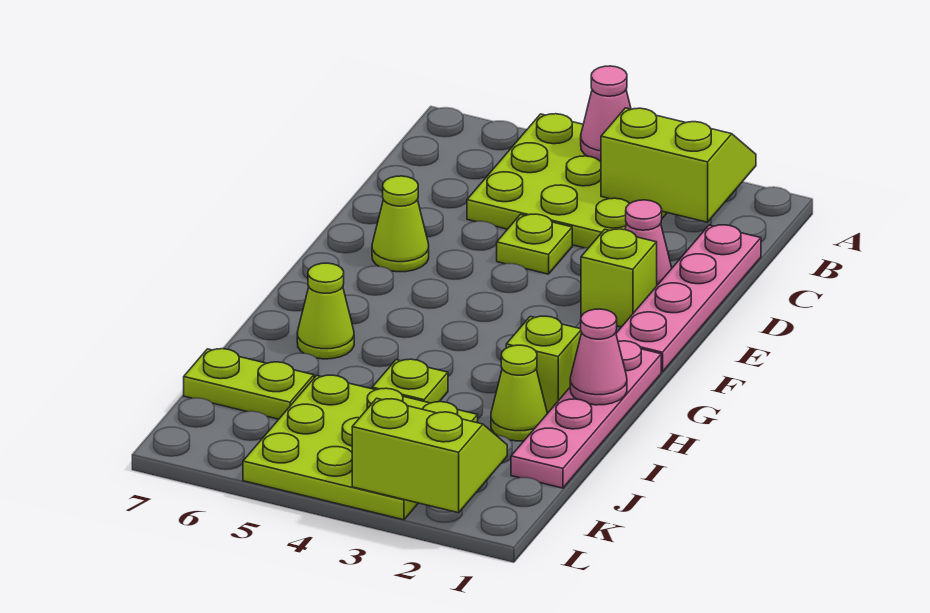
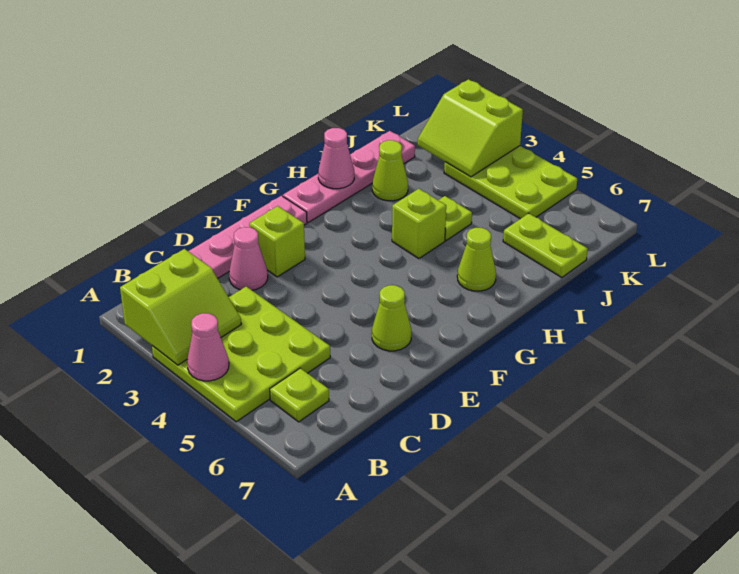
lime slope A2:B3 level 2 top B -> lime slope A2:B3 level 2 top 2
lime plate D4 level 1 -> lime plate B6 level 1
lime brick H2 level 1 -> lime brick H4 level 1
lime plate J3:L5 level 1 -> lime plate K3:L5 level 1

